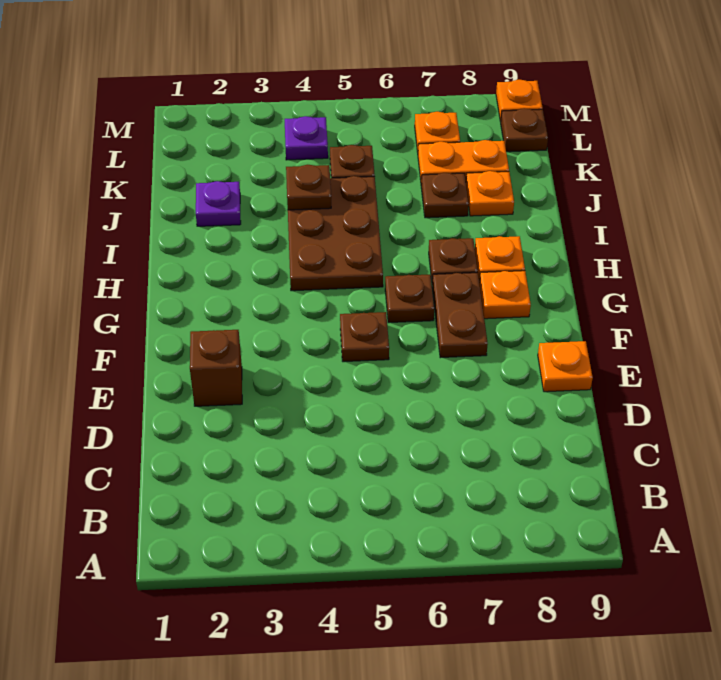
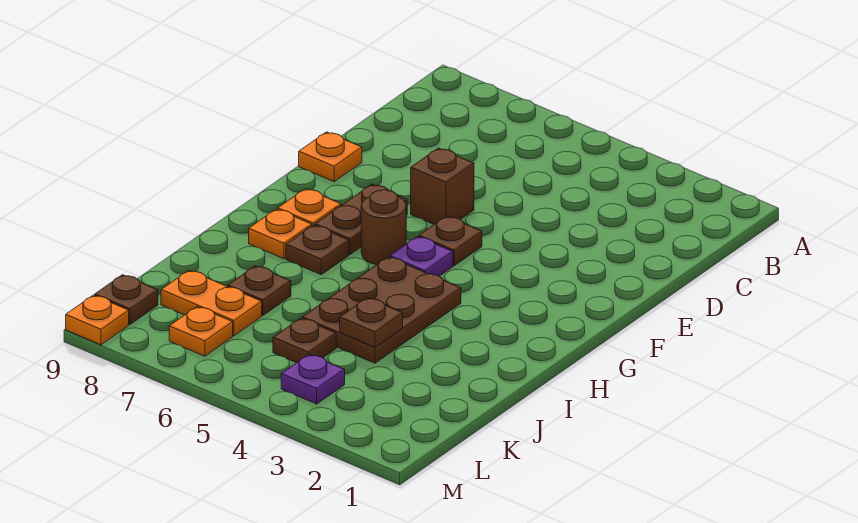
brown brick E2 level 1 -> brown brick E6 level 1
brown plate G6 level 1 -> brown round brick G6 level 1
purple plate J2 level 1 -> purple plate G5 level 1
orange plate J8 level 1 -> none

